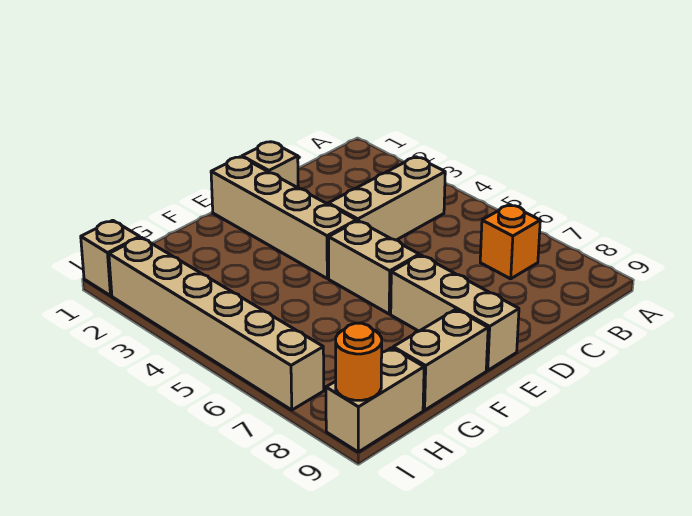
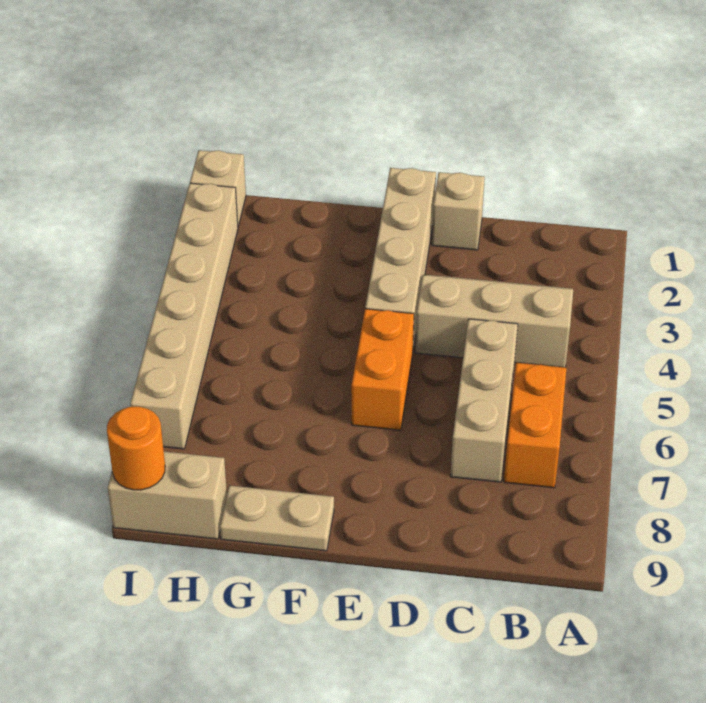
orange brick B7 level 1 -> orange brick B6:B7 level 1
tan brick E5:E6 level 1 -> orange brick E5:E6 level 1
tan brick E7:E9 level 1 -> tan brick C5:C7 level 1
tan brick F9:G9 level 1 -> tan plate F9:G9 level 1

